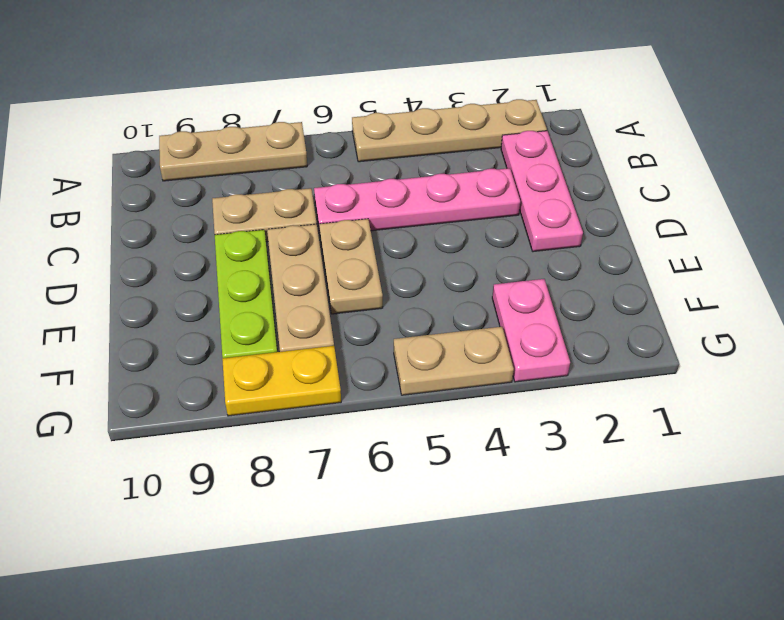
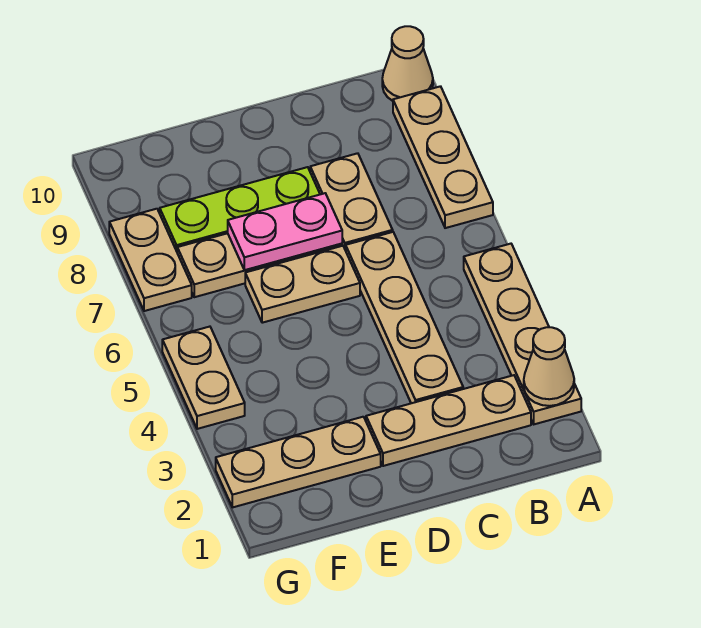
none -> tan cone A2 level 2
none -> tan cone A10 level 1
pink plate B2:D2 level 1 -> tan plate B2:D2 level 1
pink plate C3:C6 level 1 -> tan plate C3:C6 level 1
none -> tan plate E2:G2 level 1
pink plate F3:G3 level 1 -> pink plate D7:E7 level 2
yellow plate G7:G8 level 1 -> tan plate G7:G8 level 1

